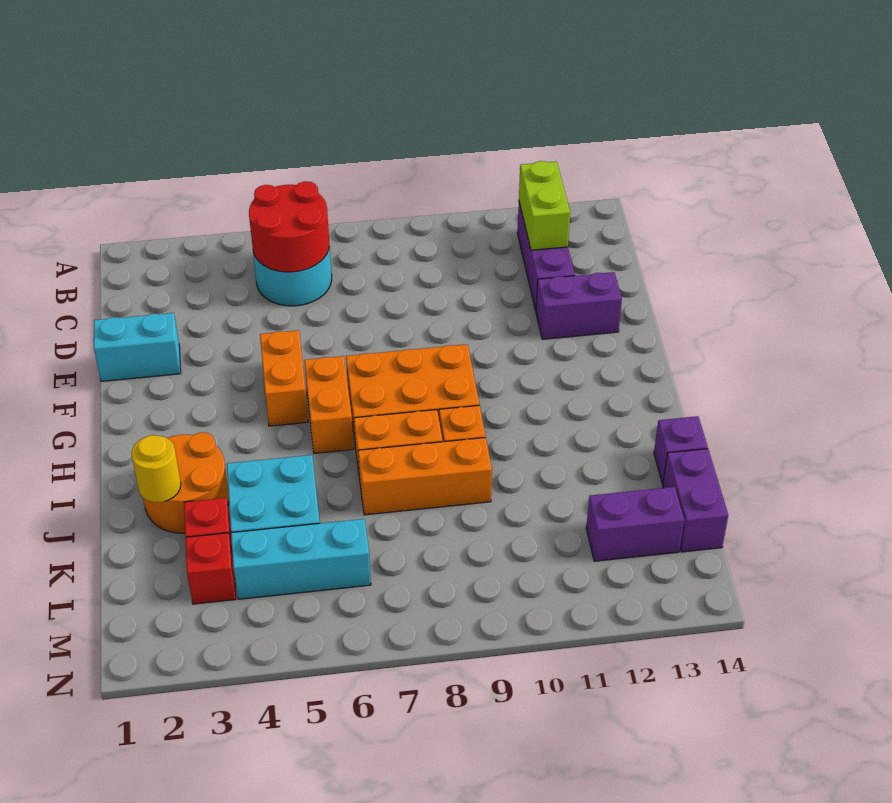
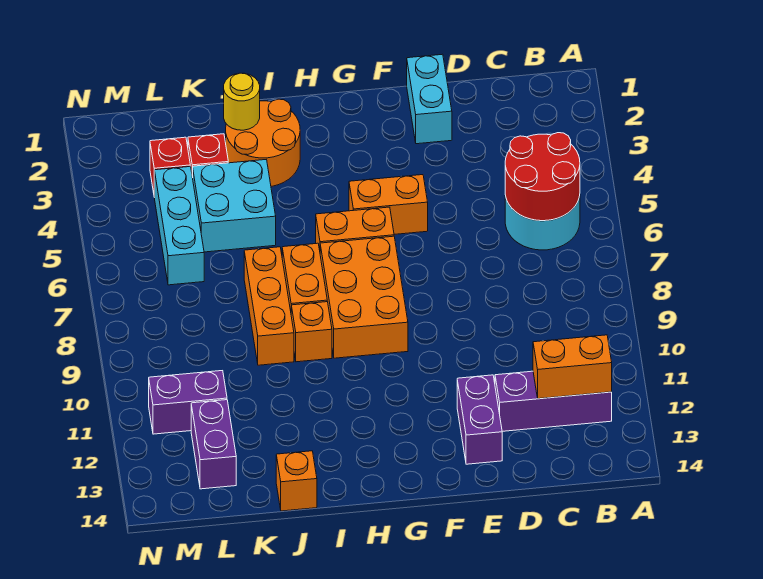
lime brick B12:C12 level 2 -> orange brick B12:C12 level 2
purple brick J14 level 1 -> orange brick J14 level 1
purple brick K14:L14 level 1 -> purple brick L11:M11 level 1

